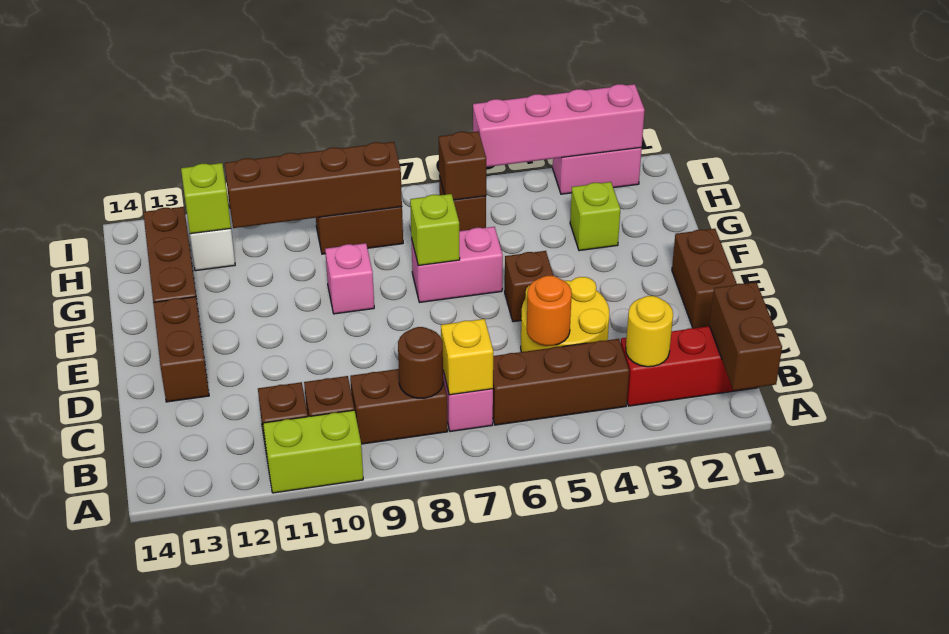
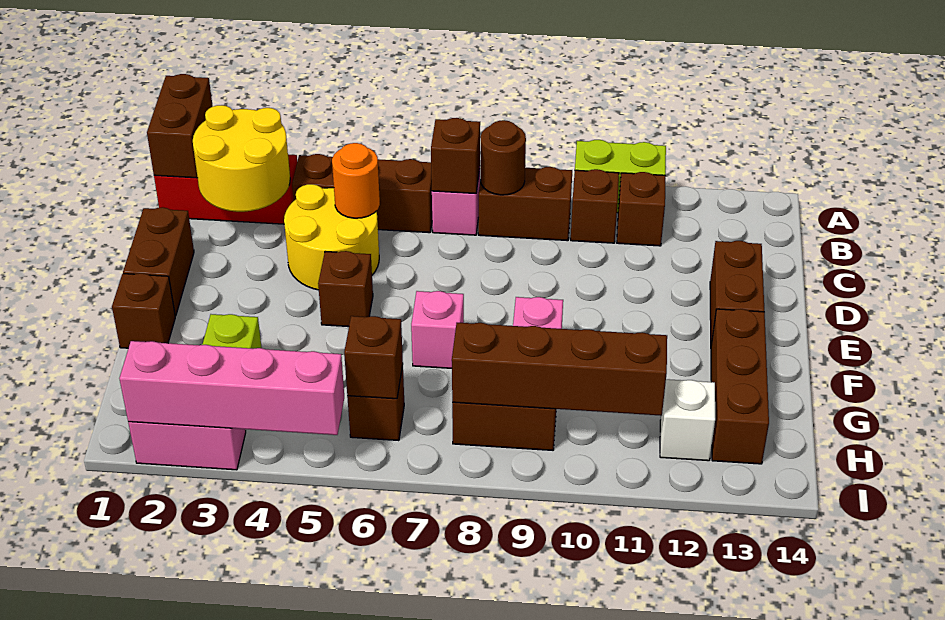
yellow round brick B3 level 2 -> yellow round brick B2:C3 level 2
yellow brick B7 level 2 -> brown brick B7 level 2
none -> brown brick F1 level 1
pink brick F6:F7 level 1 -> pink brick F7 level 1
lime brick F7 level 2 -> none
lime brick H12 level 2 -> none

